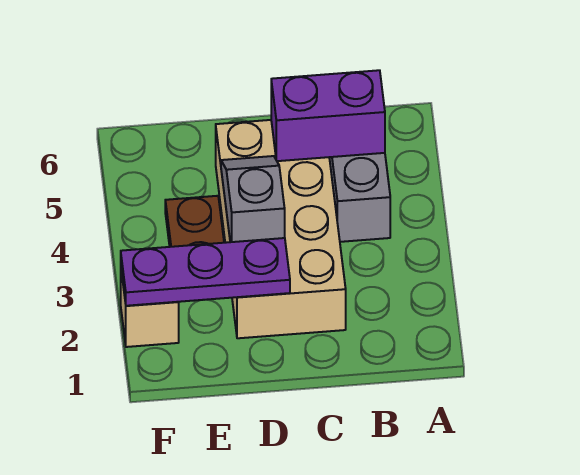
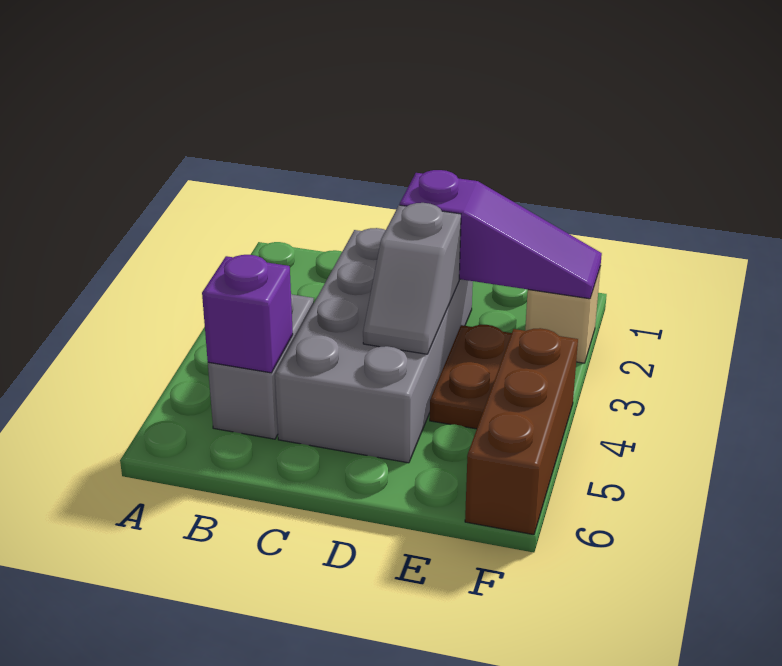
purple brick B5:C5 level 2 -> purple brick B5 level 2
tan brick C2:D5 level 1 -> grey brick C2:D5 level 1
purple plate D2:F2 level 2 -> purple slope D2:F2 level 2 top D
none -> brown brick F4:F6 level 1

